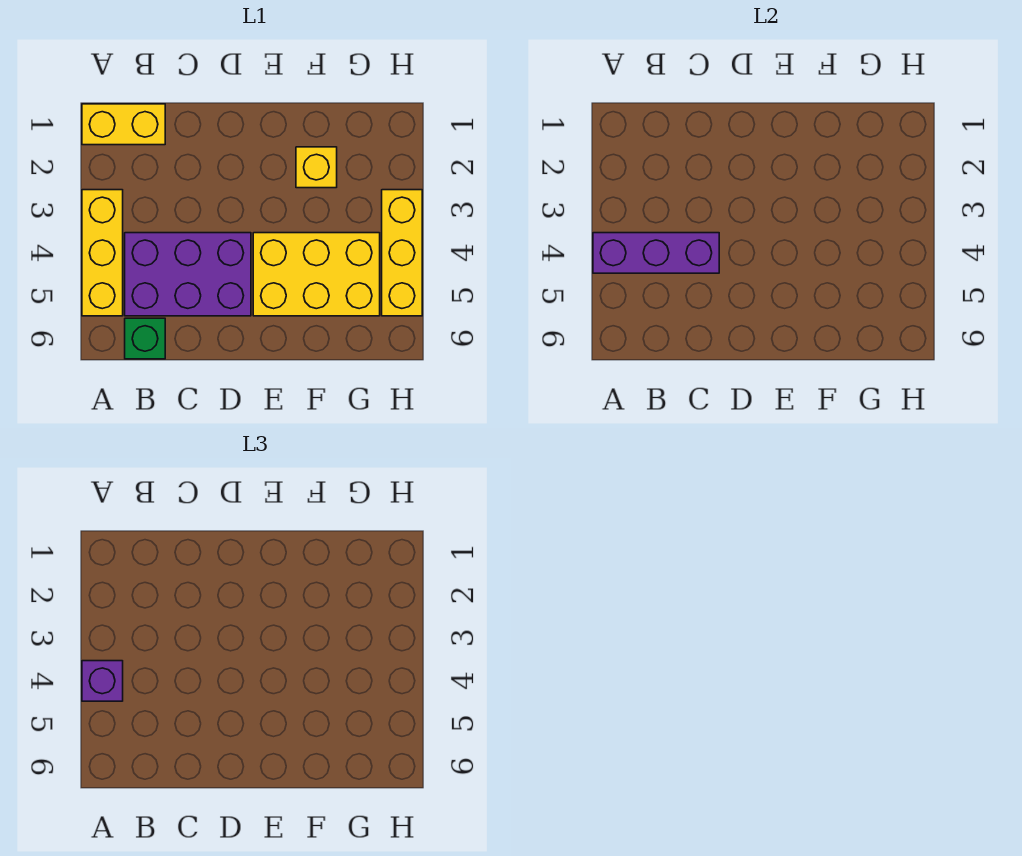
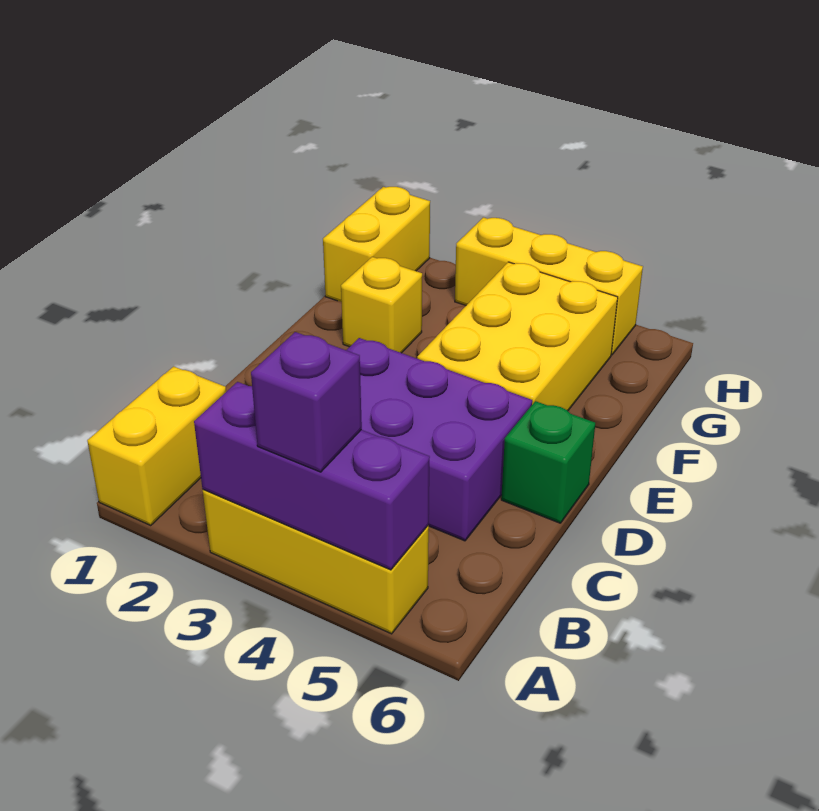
purple brick A4:C4 level 2 -> purple brick A3:A5 level 2
purple brick B4:D5 level 1 -> purple brick C3:D5 level 1
green brick B6 level 1 -> green brick D6 level 1
none -> yellow brick G1:H1 level 1

